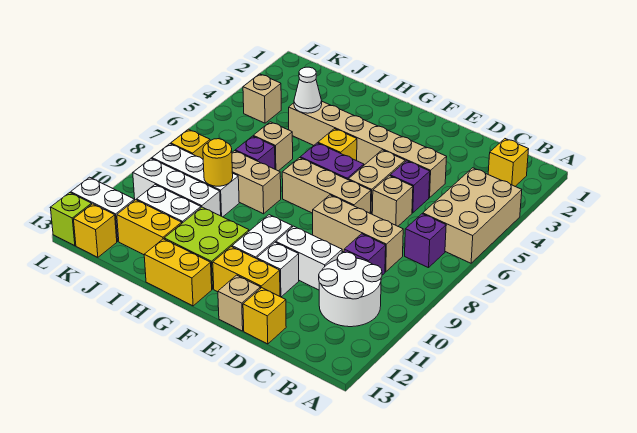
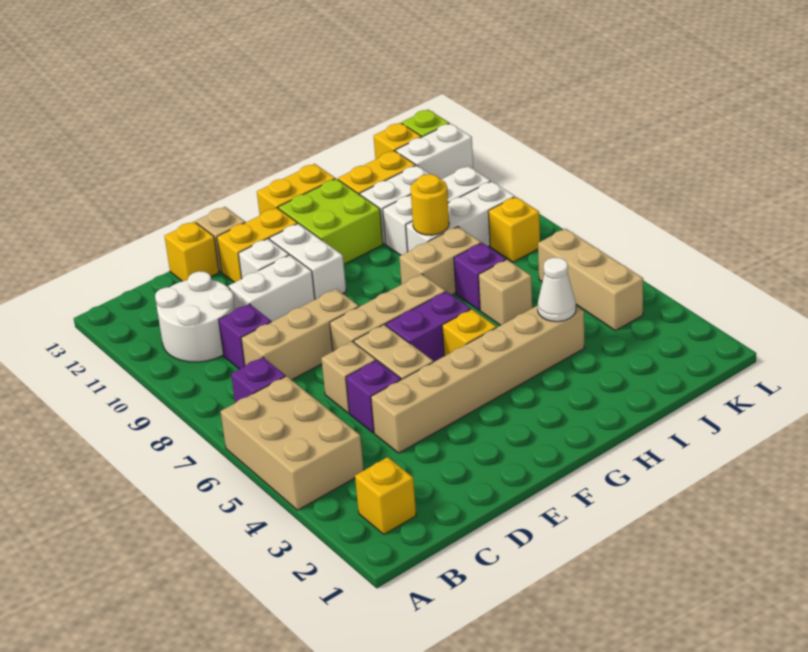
tan brick K4 level 1 -> tan brick K4:K6 level 1

